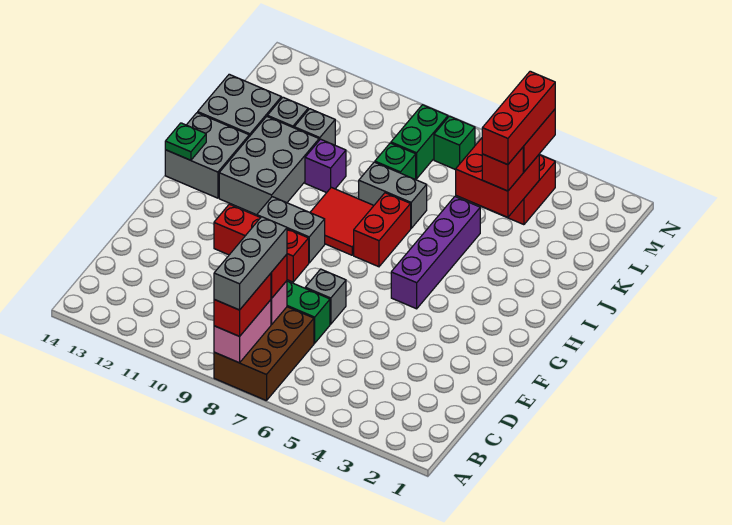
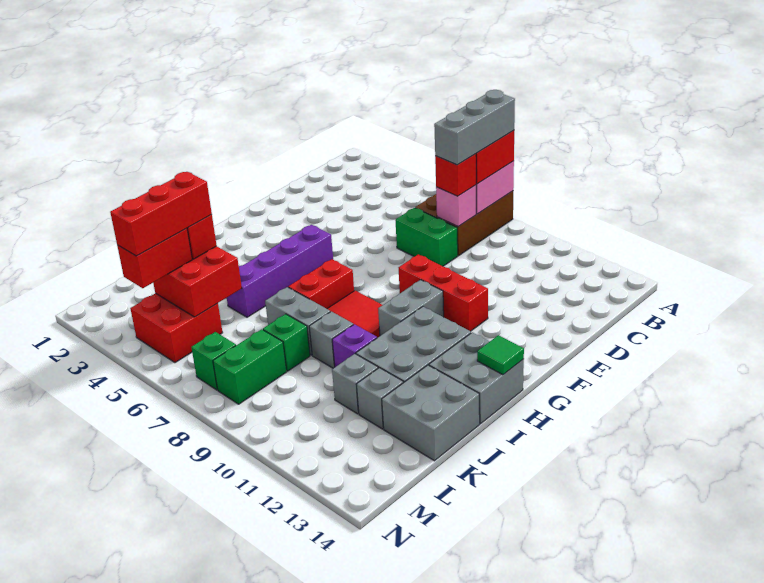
grey brick E7 level 1 -> grey brick J9 level 1
grey brick G9:G10 level 1 -> grey brick G10:H10 level 1
green plate H14 level 2 -> green tile H14 level 2

